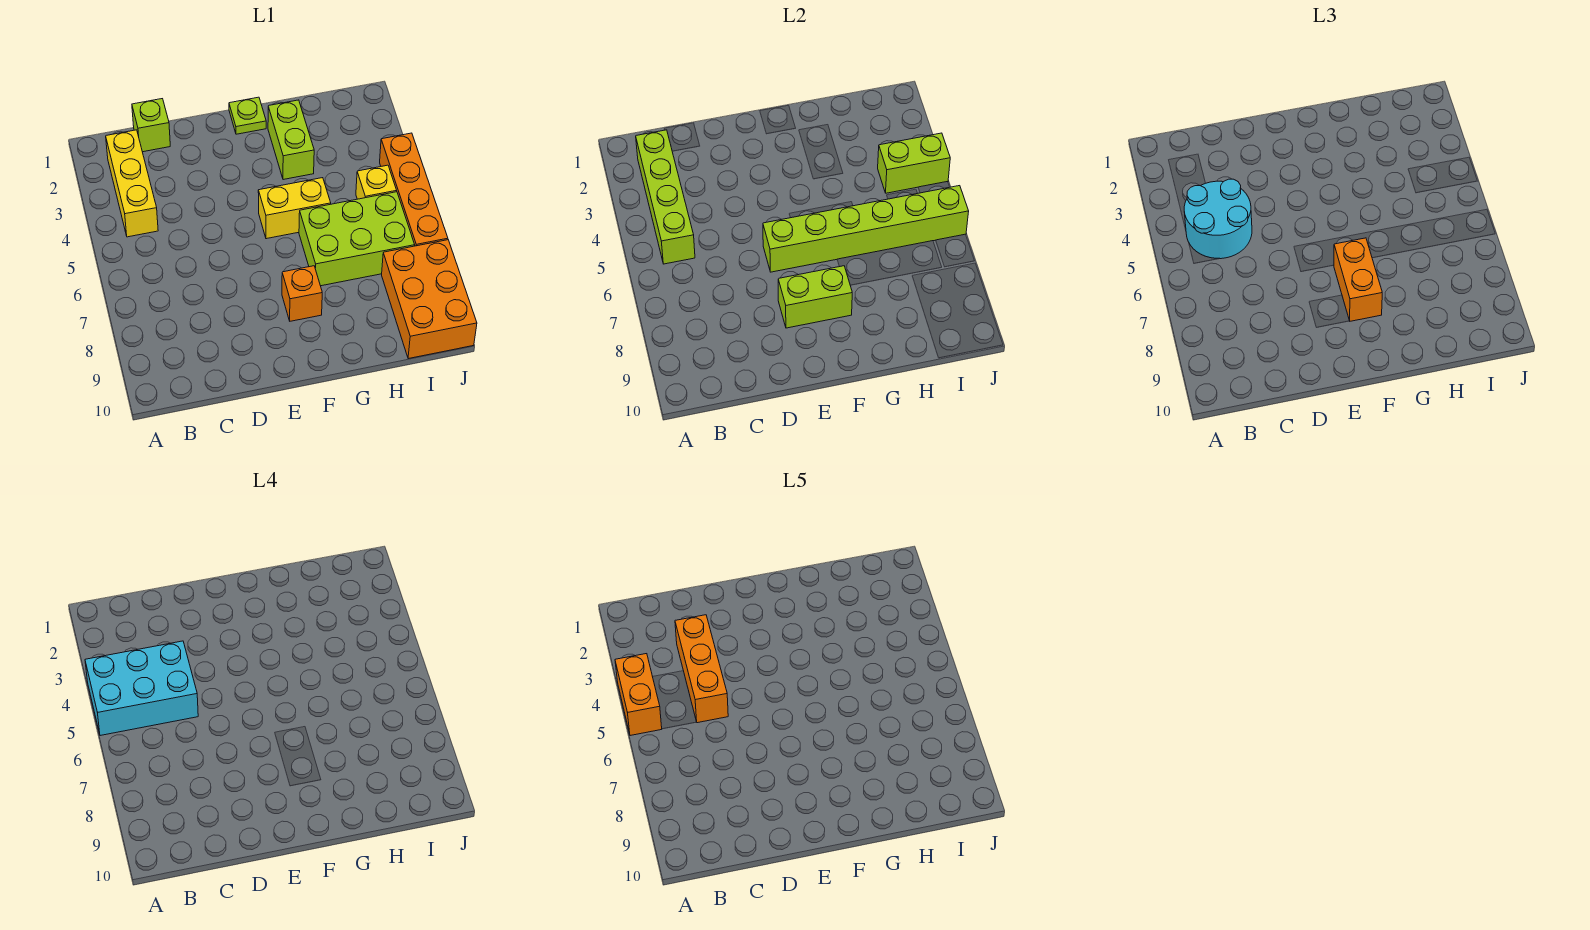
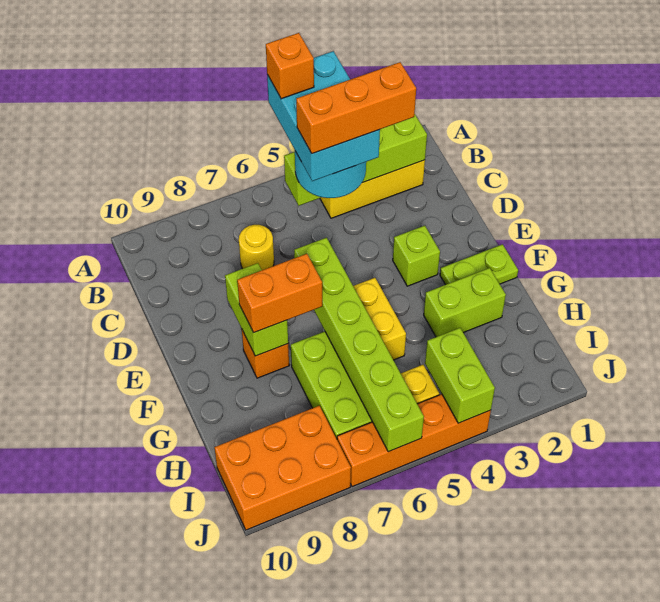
orange brick A4:A5 level 5 -> orange brick A5 level 5
lime brick C1 level 1 -> lime brick E3 level 1
none -> yellow round brick C7 level 1
lime plate F1 level 1 -> lime plate F1:F2 level 1

